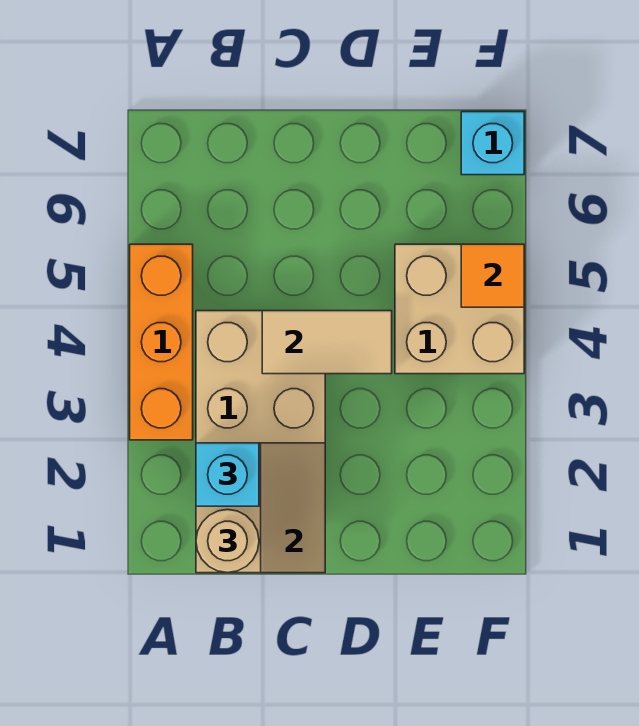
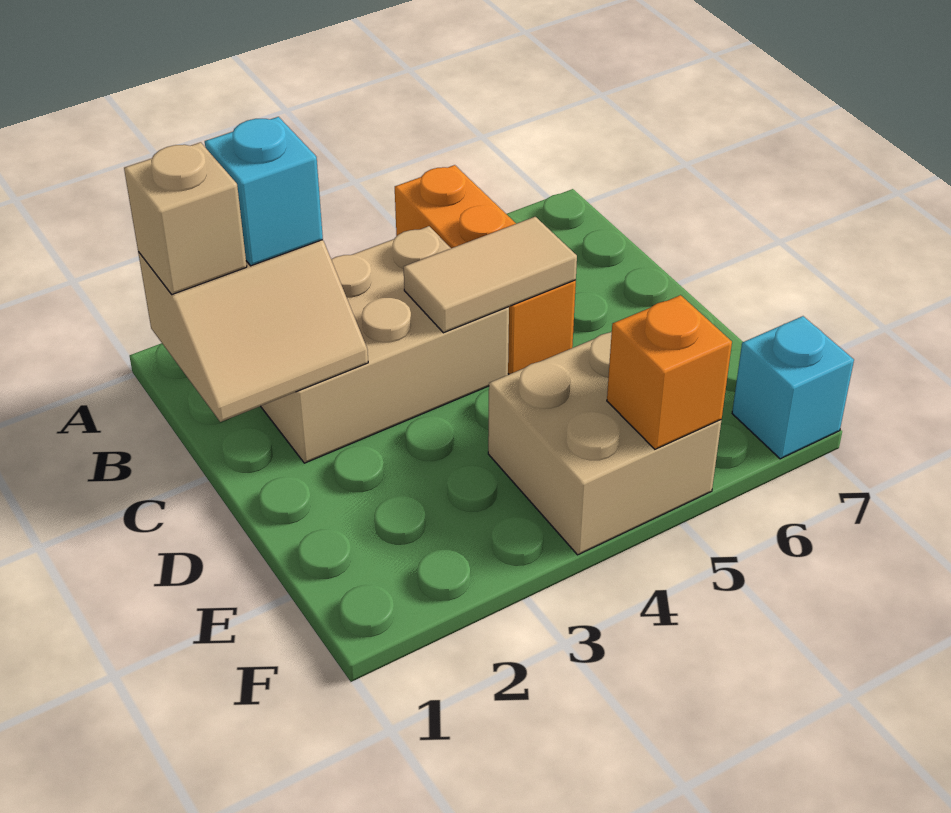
orange brick A3:A5 level 1 -> orange brick A5:C5 level 1
tan round brick B1 level 3 -> tan brick B1 level 3
tan tile C4:D4 level 2 -> tan tile C4:C5 level 2
orange tile F5 level 2 -> orange brick F5 level 2

